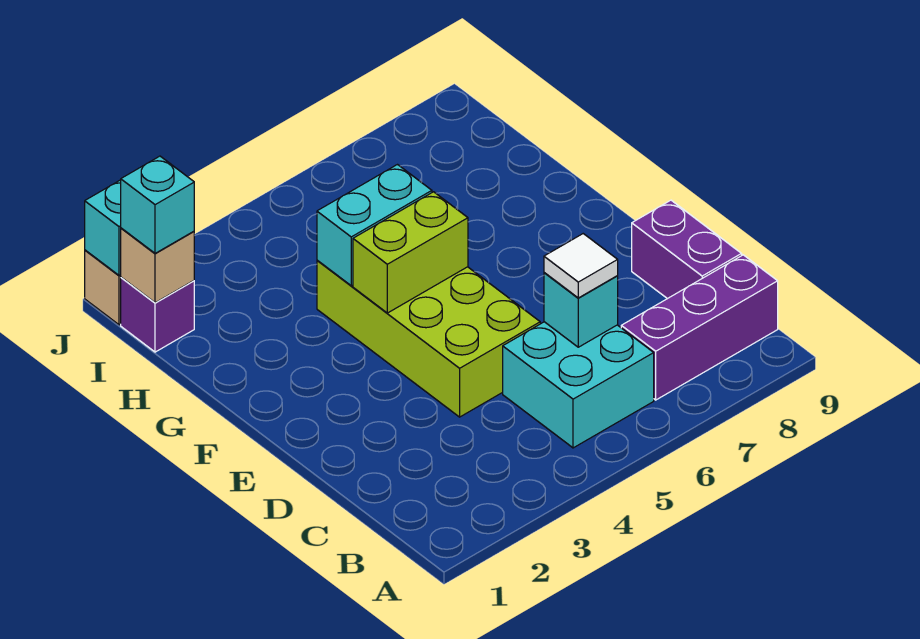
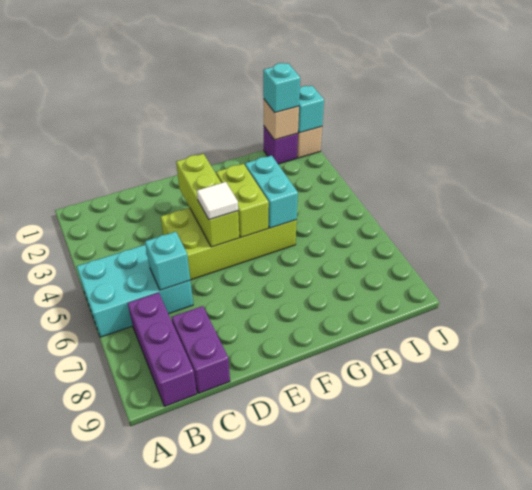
cyan brick B5:C6 level 1 -> cyan brick A5:C6 level 1
white tile C6 level 3 -> white tile E5 level 3
purple brick C9:D9 level 1 -> purple brick C8:C9 level 1
none -> lime brick E3:E5 level 2

